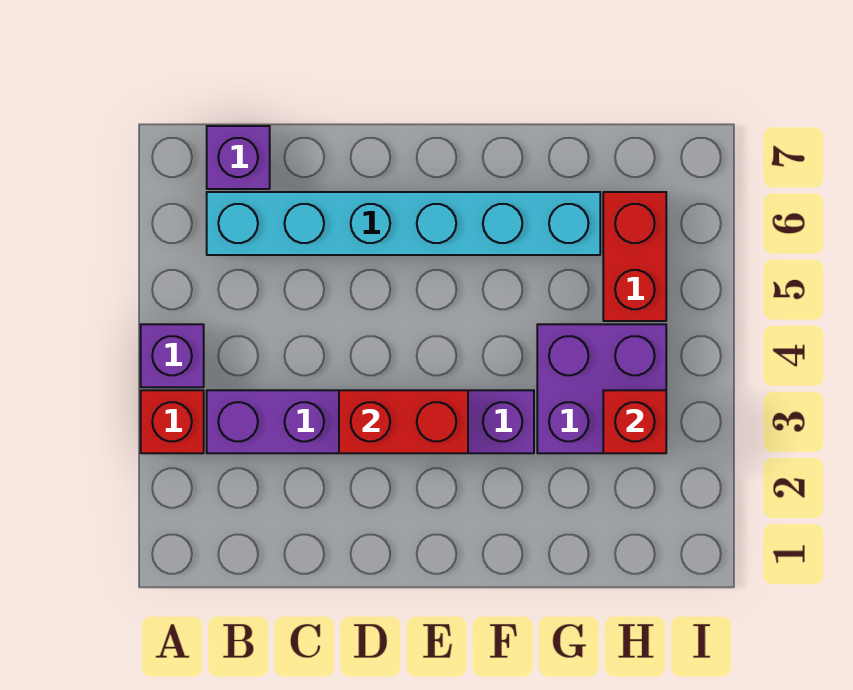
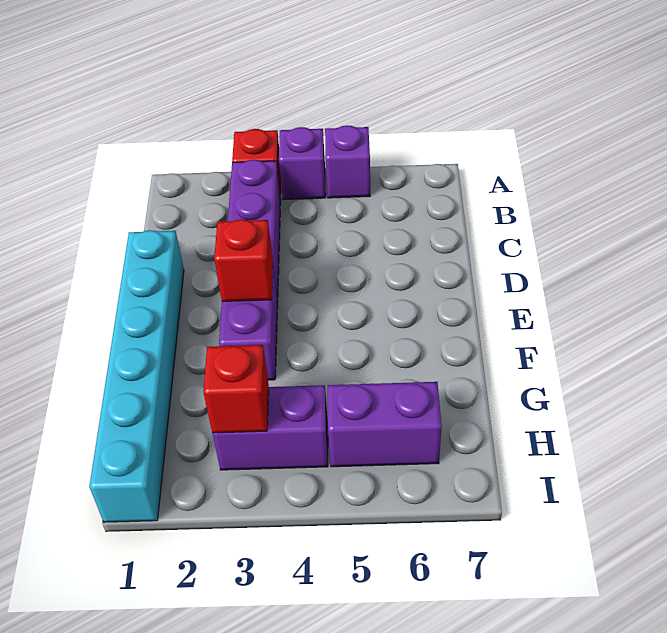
cyan brick B6:G6 level 1 -> cyan brick D1:I1 level 1
purple brick B7 level 1 -> purple brick A5 level 1
red brick D3:E3 level 2 -> red brick E3 level 2
purple brick G3:H4 level 1 -> purple brick H3:H4 level 1
red brick H5:H6 level 1 -> purple brick H5:H6 level 1

